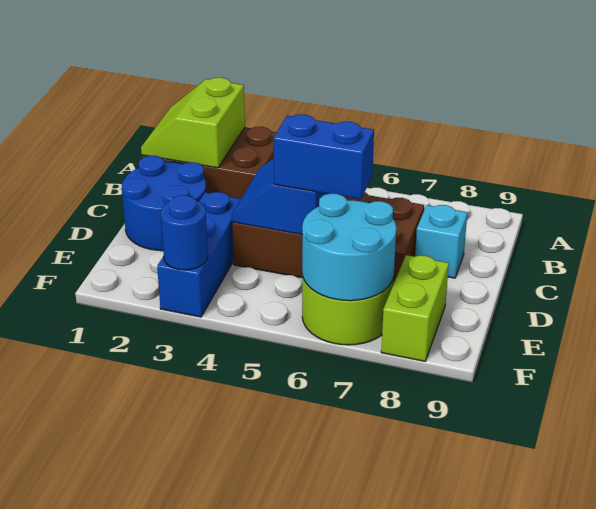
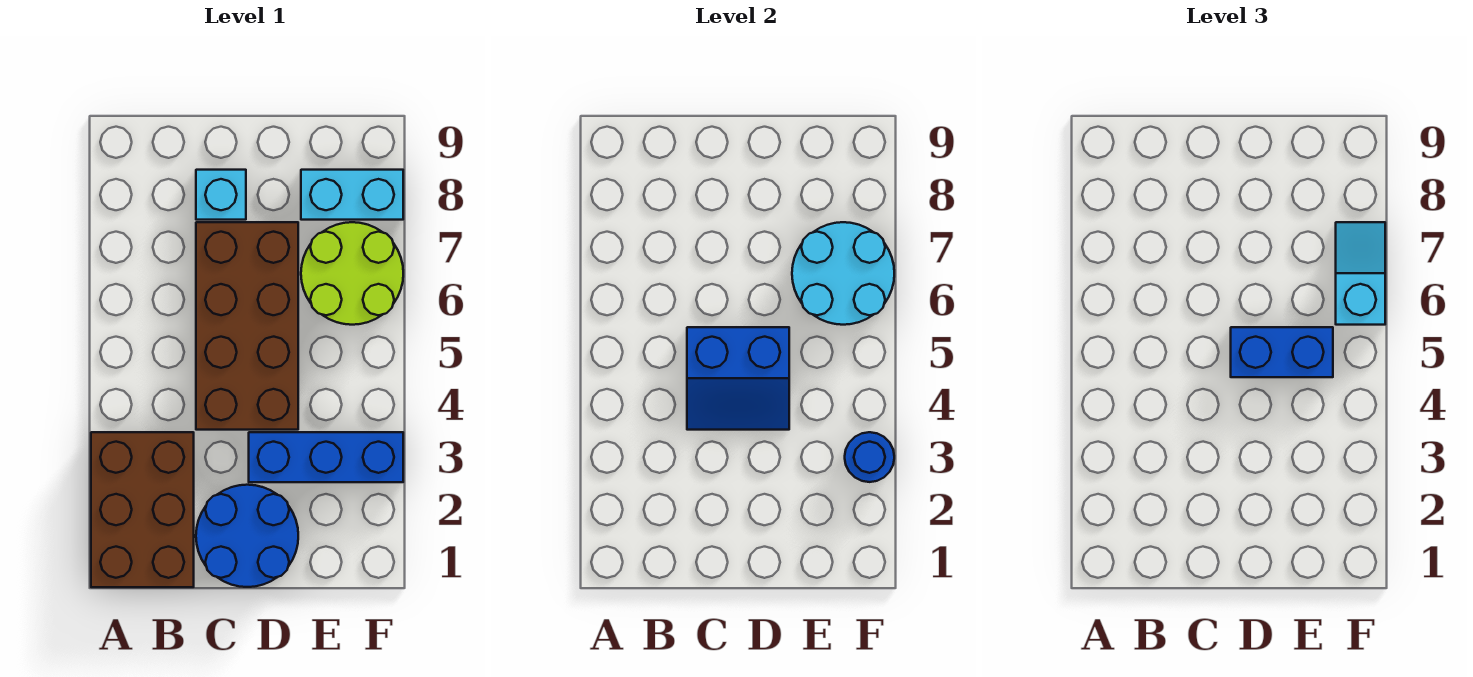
lime slope A1:B2 level 2 top 2 -> none
blue brick D5:D6 level 3 -> blue brick D5:E5 level 3
lime brick E8:F8 level 1 -> cyan brick E8:F8 level 1
none -> cyan slope F6:F7 level 3 top 6

